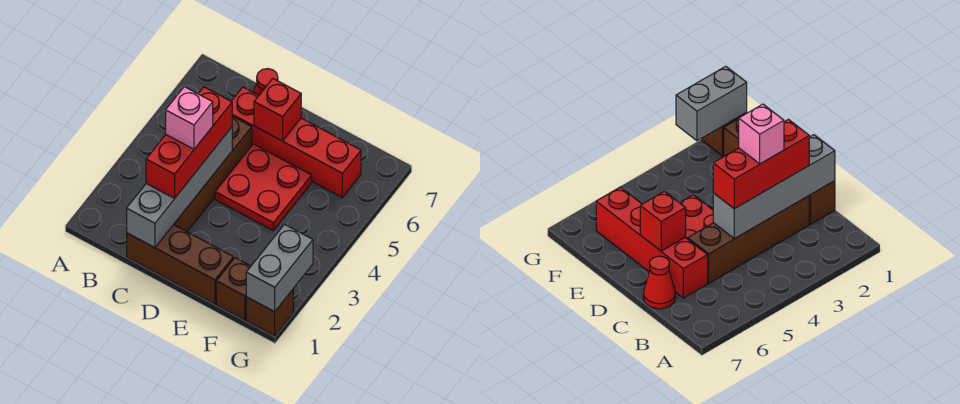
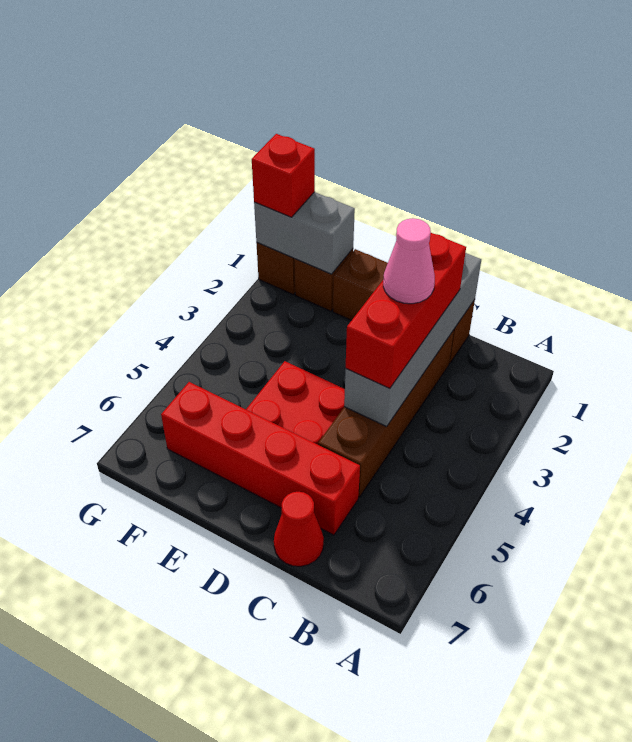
pink brick C3 level 4 -> pink cone C3 level 4
red brick D6 level 2 -> red brick G1 level 3
grey brick G1:G2 level 2 -> grey brick F1:G1 level 2

